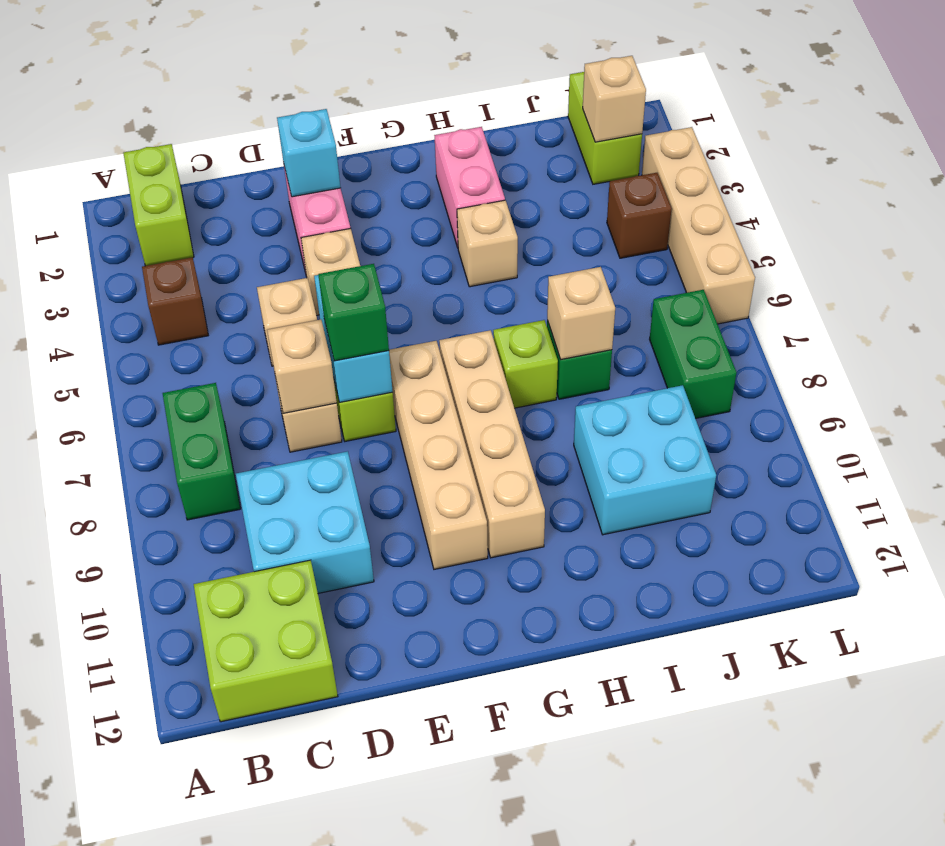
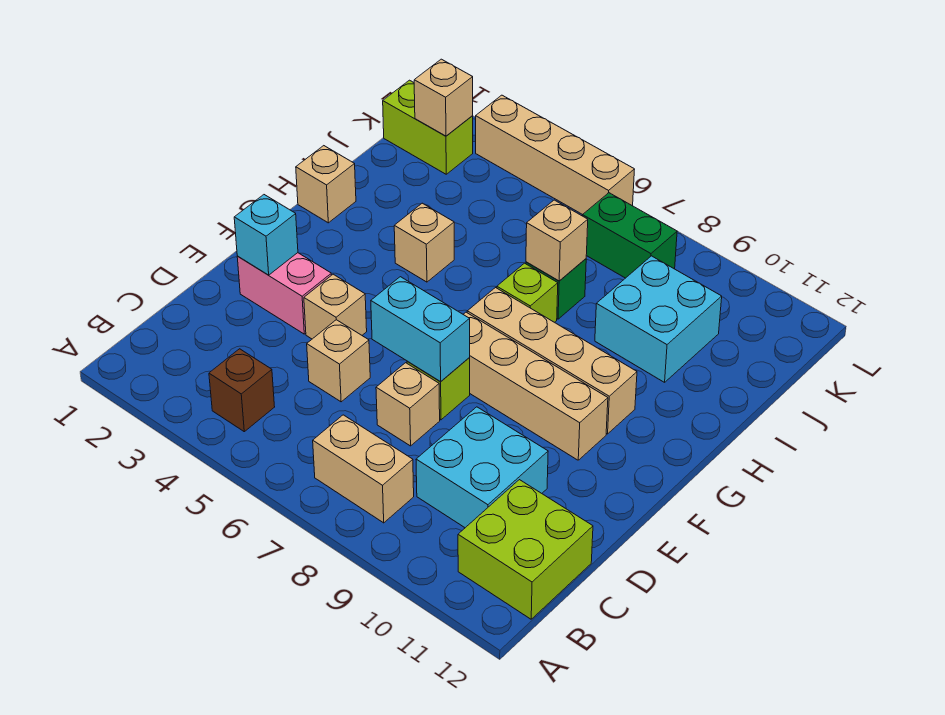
lime brick B1:B2 level 1 -> none
green brick B7:B8 level 1 -> tan brick B7:B8 level 1
tan brick D7 level 2 -> tan brick H1 level 1
green brick E7 level 3 -> none
pink brick H2:H3 level 1 -> none
brown brick K4 level 1 -> none

